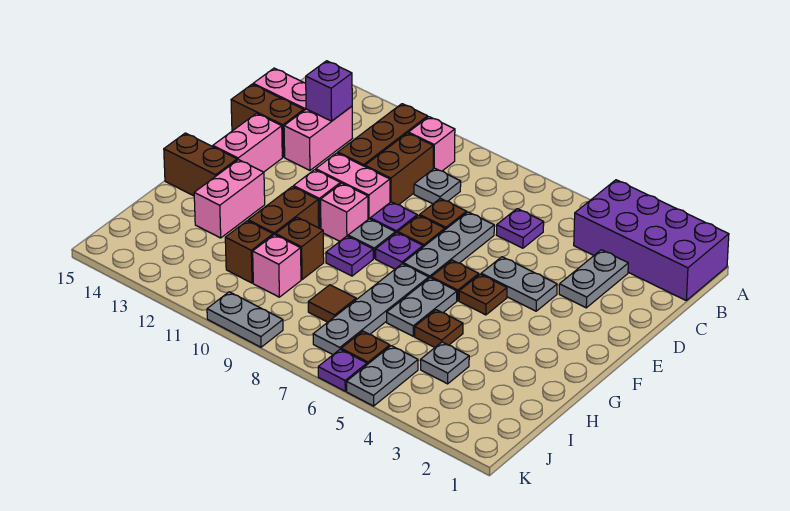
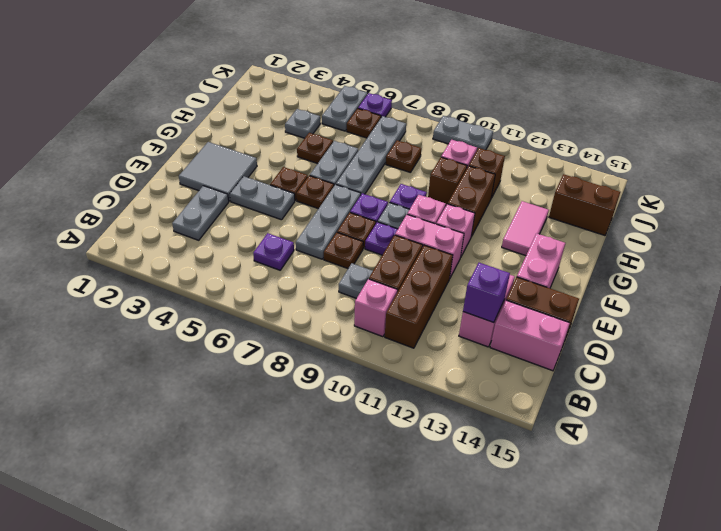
purple brick A1:B4 level 1 -> none
none -> grey tile E2:F3 level 1
pink brick G13:H13 level 1 -> pink tile G13:H13 level 1
brown brick G14:G15 level 1 -> brown brick I14:I15 level 1
brown tile I8 level 1 -> brown plate I8 level 1

